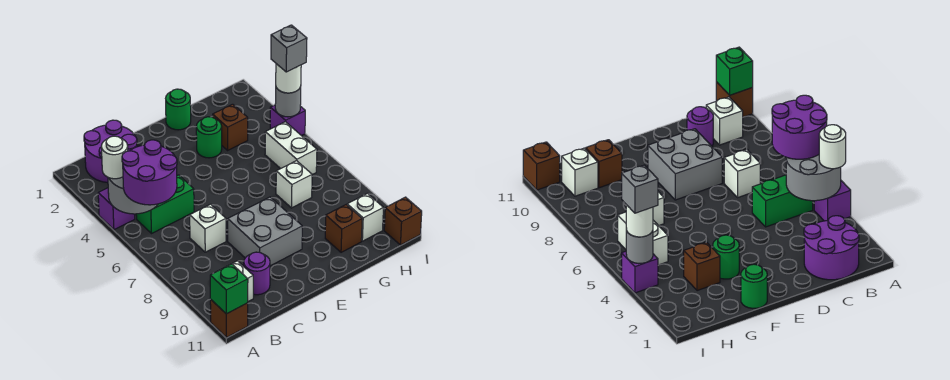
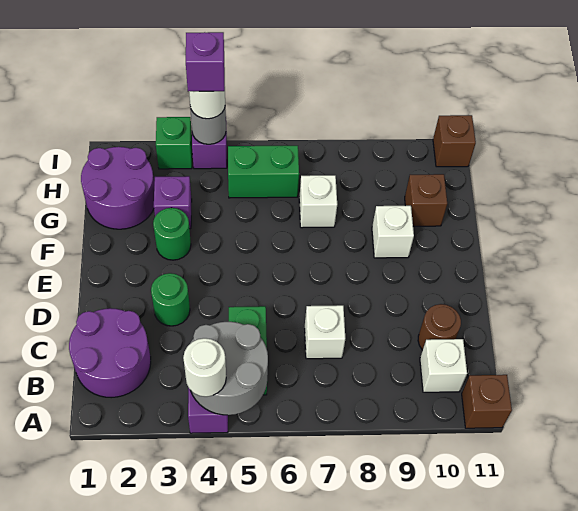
purple round brick A5:B6 level 3 -> purple round brick G1:H2 level 1
green brick A11 level 2 -> green brick I3 level 1
purple round brick C10 level 1 -> brown round brick C10 level 1
grey brick D8:E9 level 1 -> none
green round brick F1 level 1 -> green round brick D3 level 1
brown brick G3 level 1 -> purple brick G3 level 1
white brick H5:H6 level 1 -> green brick H5:H6 level 1
white brick H10 level 1 -> white brick F9 level 1
grey brick I4 level 4 -> purple brick I4 level 4

